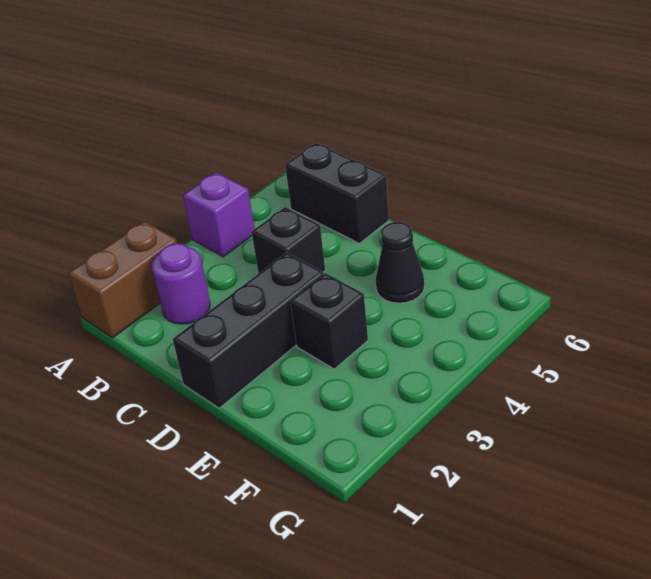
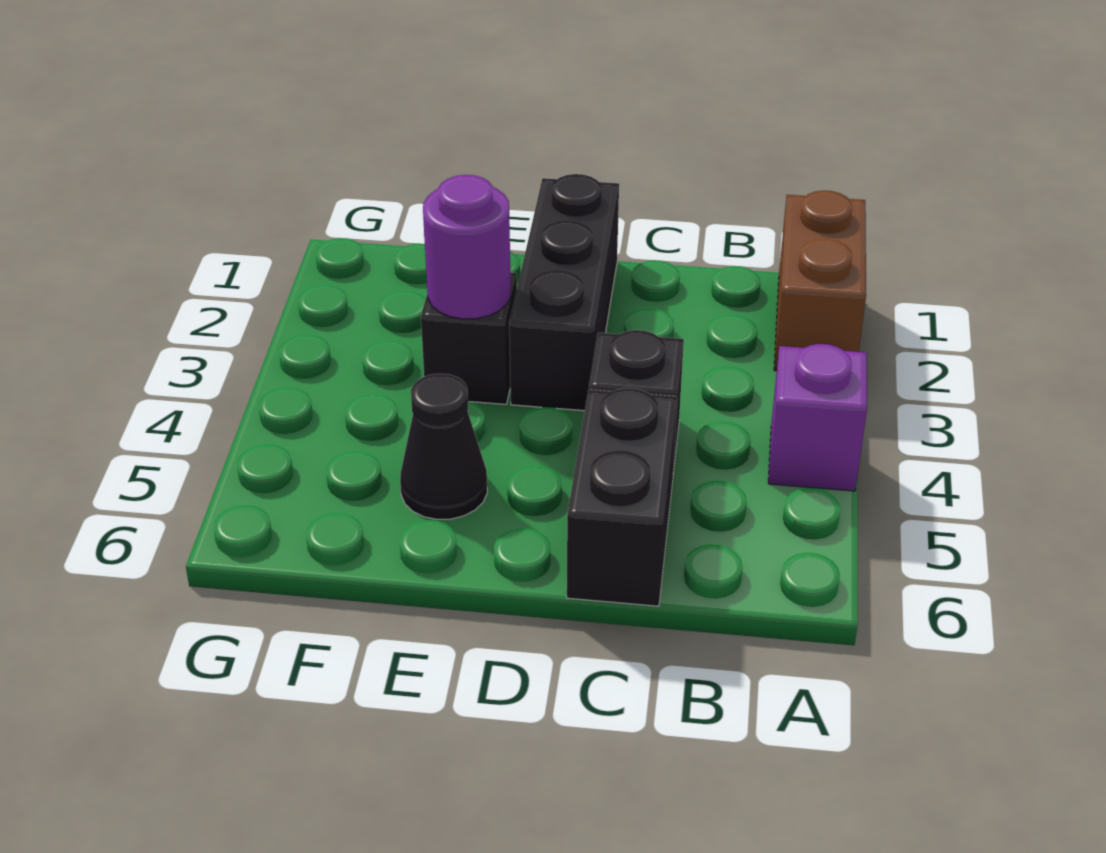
purple round brick B2 level 1 -> purple round brick E3 level 2
black brick B6:C6 level 1 -> black brick C5:C6 level 1

